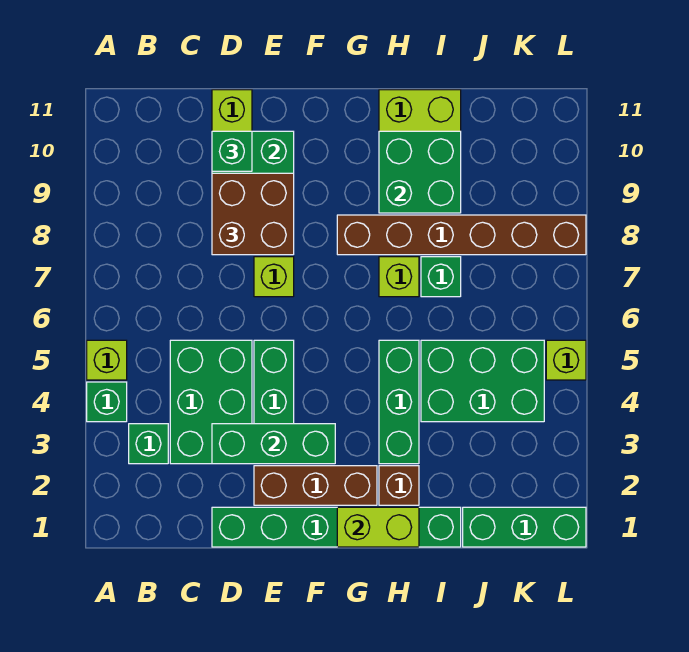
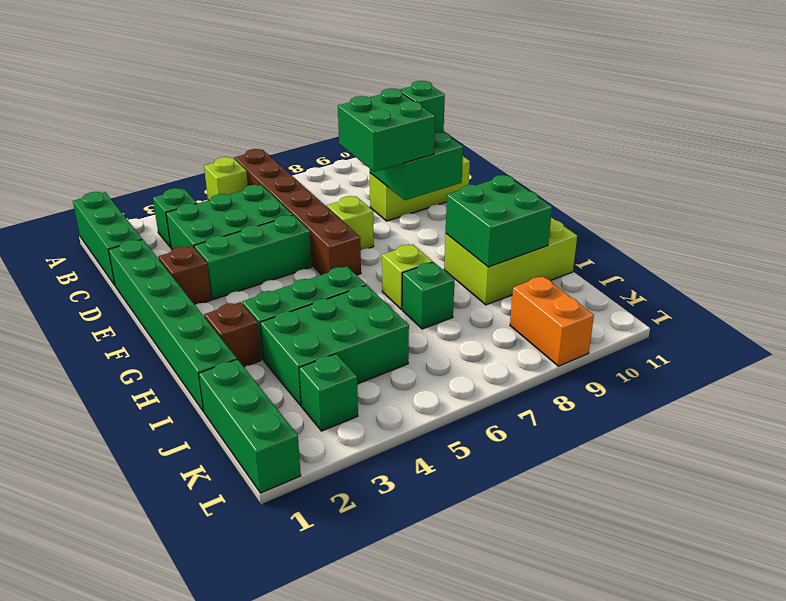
green brick A4 level 1 -> green brick K3 level 1
green brick D3:F3 level 2 -> green brick A1:C1 level 1
brown brick D8:E9 level 3 -> green brick D8:E9 level 3
brown brick E2:G2 level 1 -> brown brick E2 level 1
lime brick G1:H1 level 2 -> none
brown brick G8:L8 level 1 -> brown brick A6:F6 level 1
green brick I4:K5 level 1 -> green brick I3:J5 level 1
none -> orange brick K9:L9 level 1
lime brick L5 level 1 -> none

